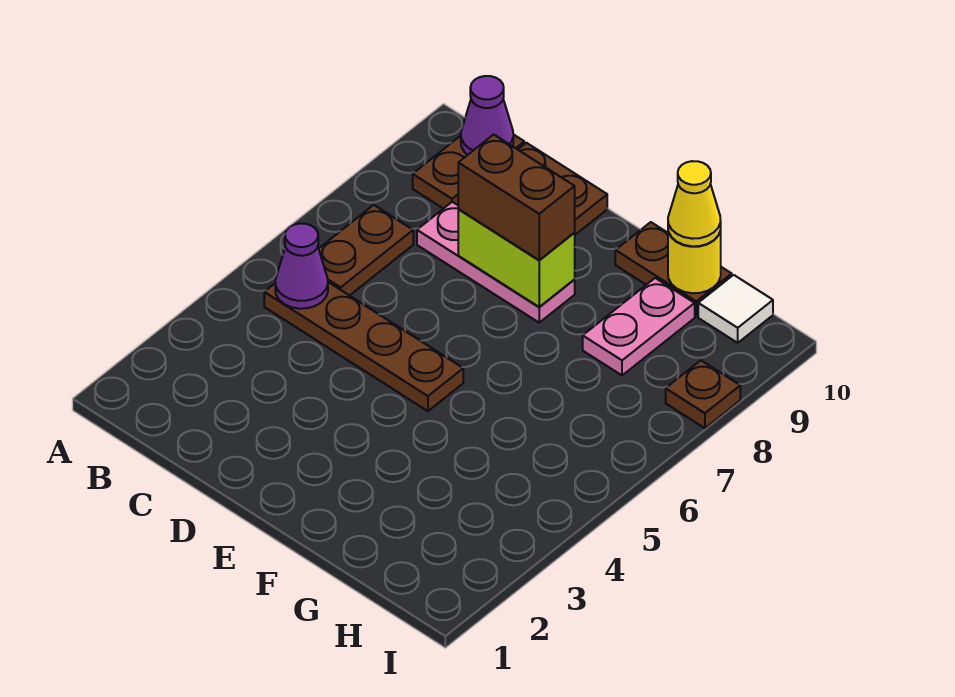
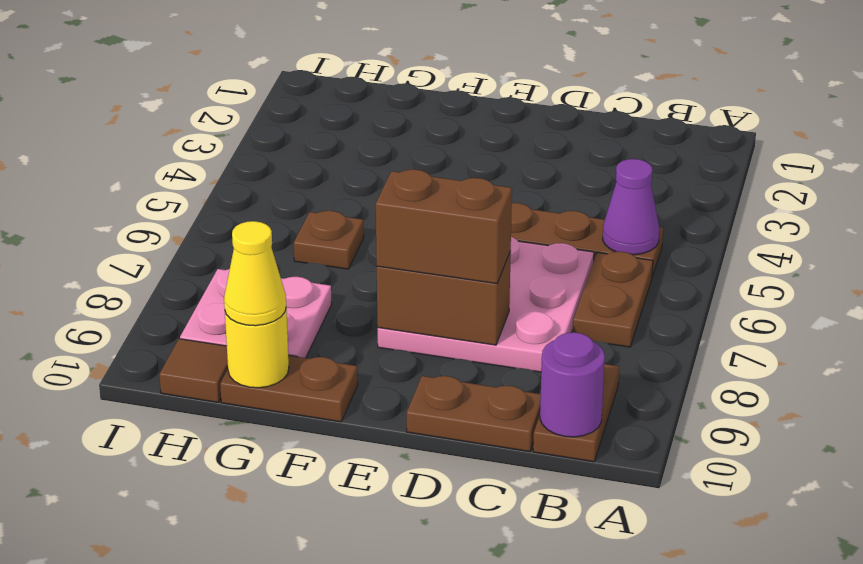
purple cone B10 level 2 -> purple round brick B10 level 2
pink plate C8:E8 level 1 -> pink plate C6:E8 level 1
lime brick D8:E8 level 2 -> brown brick D8:E8 level 2
pink plate G8:G9 level 1 -> pink plate G8:H9 level 1
white tile H10 level 1 -> brown tile H10 level 1
brown plate I8 level 1 -> brown plate G6 level 1

